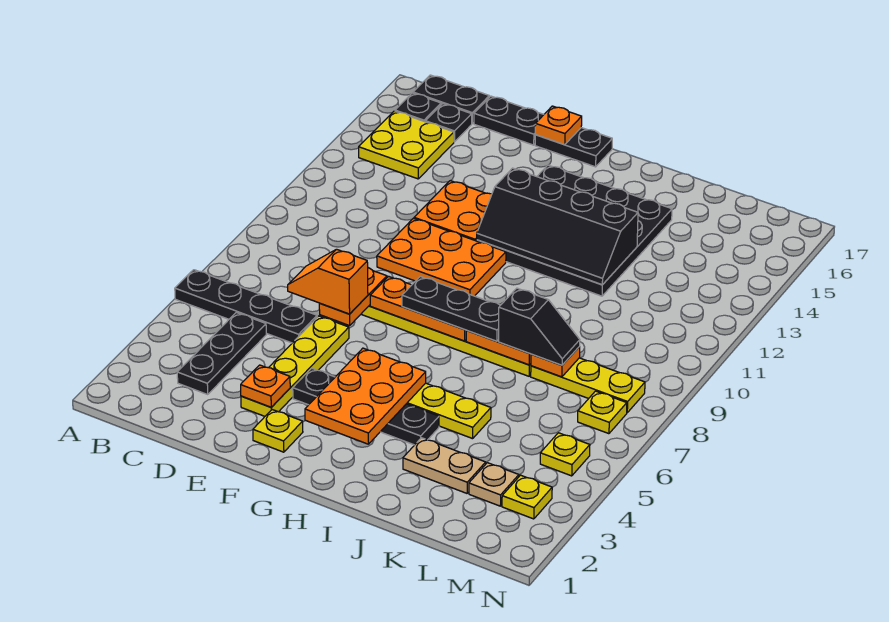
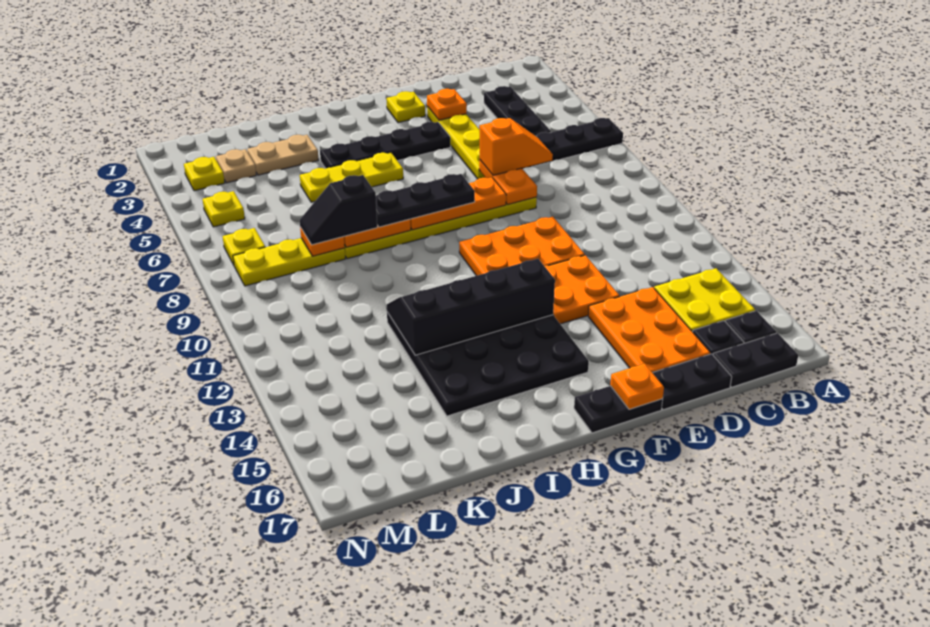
orange plate G3:H5 level 2 -> orange plate D14:E16 level 1

